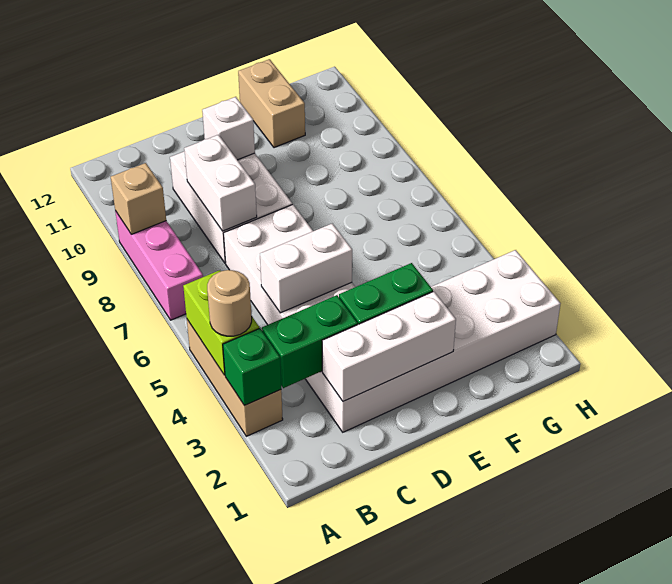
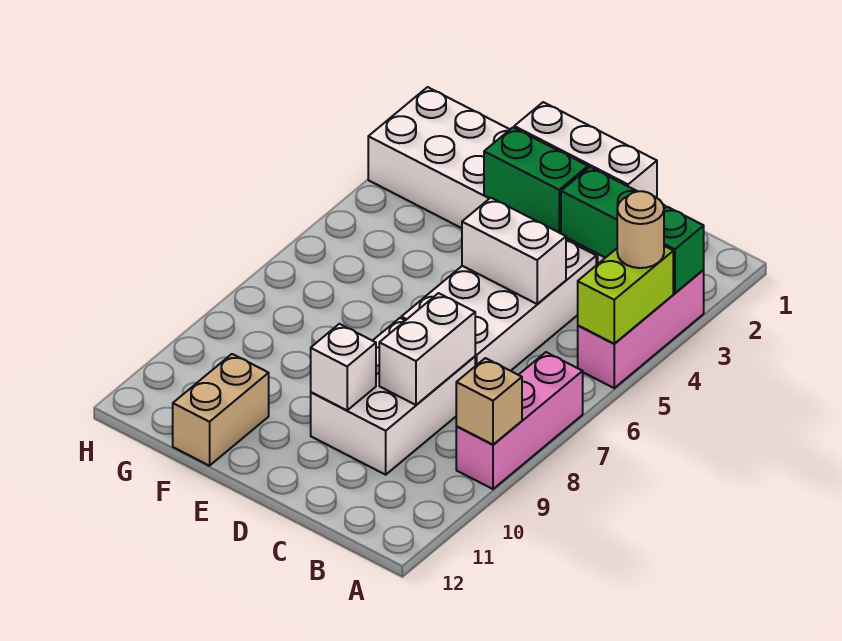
tan brick A3:A5 level 1 -> pink brick A3:A5 level 1

